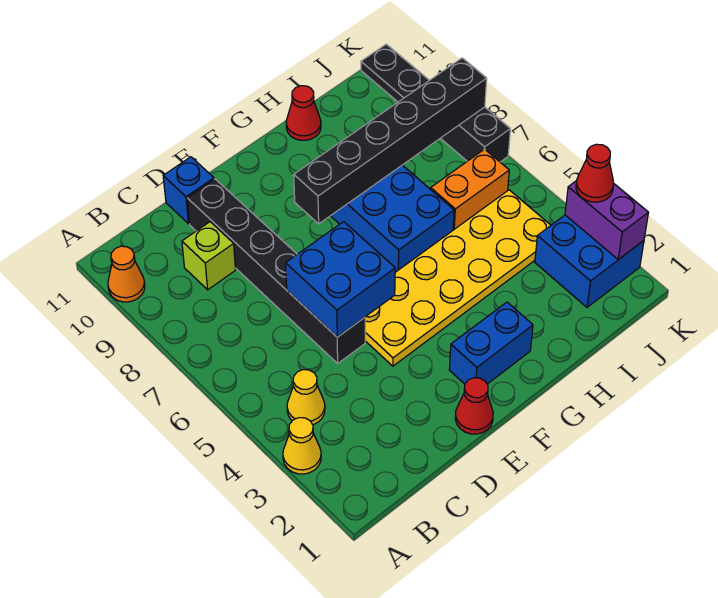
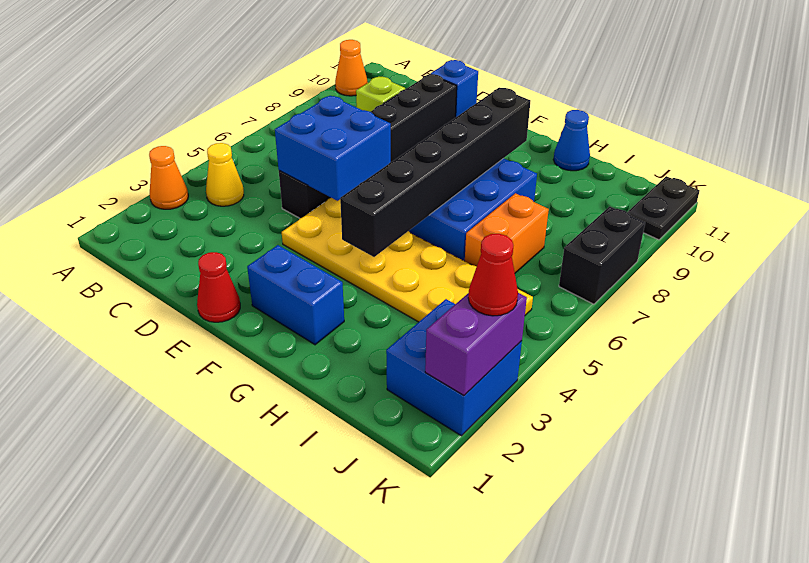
yellow cone A3 level 1 -> orange cone A3 level 1
black brick F8:K8 level 2 -> black brick G4:G9 level 2
red cone H11 level 1 -> blue cone H11 level 1
orange brick I6:J6 level 1 -> orange brick I6:I7 level 1

